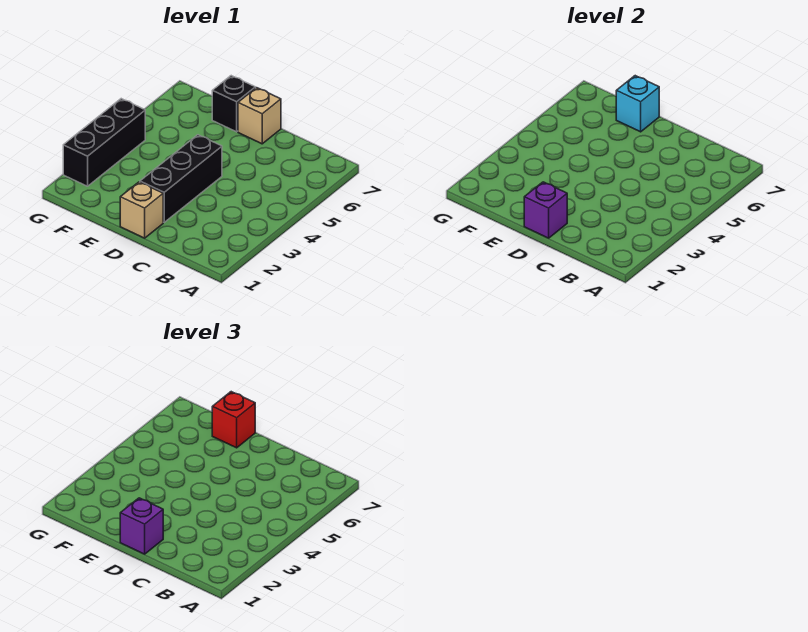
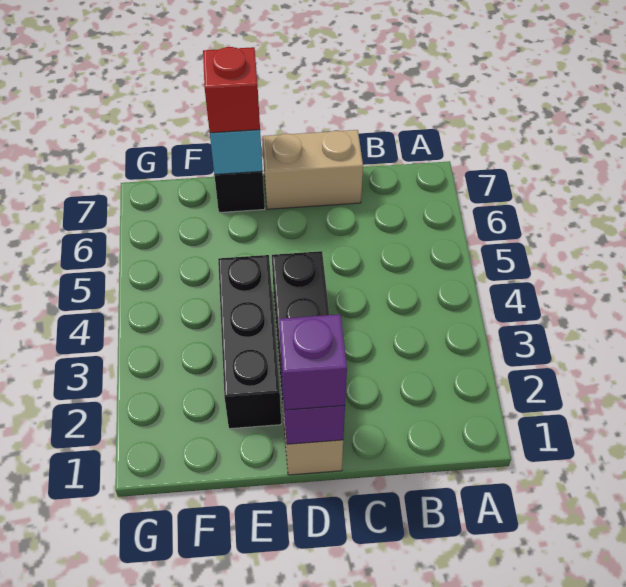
tan brick D7 level 1 -> tan brick C7:D7 level 1
black brick G2:G4 level 1 -> black brick E2:E4 level 1

